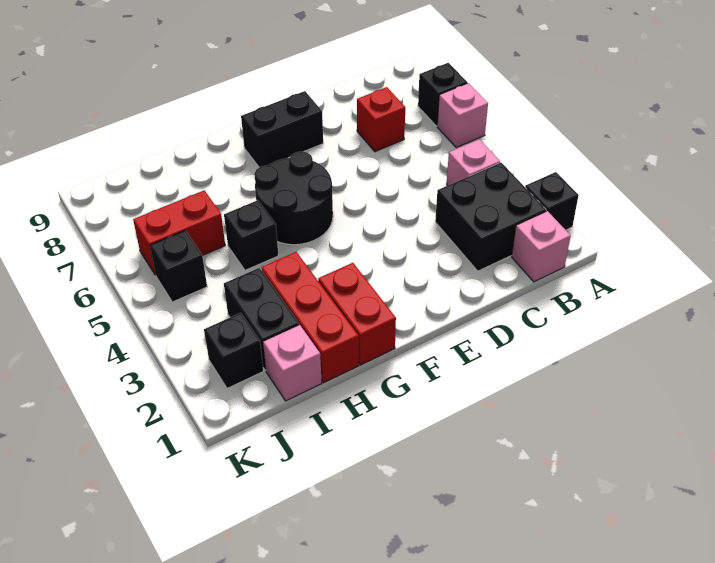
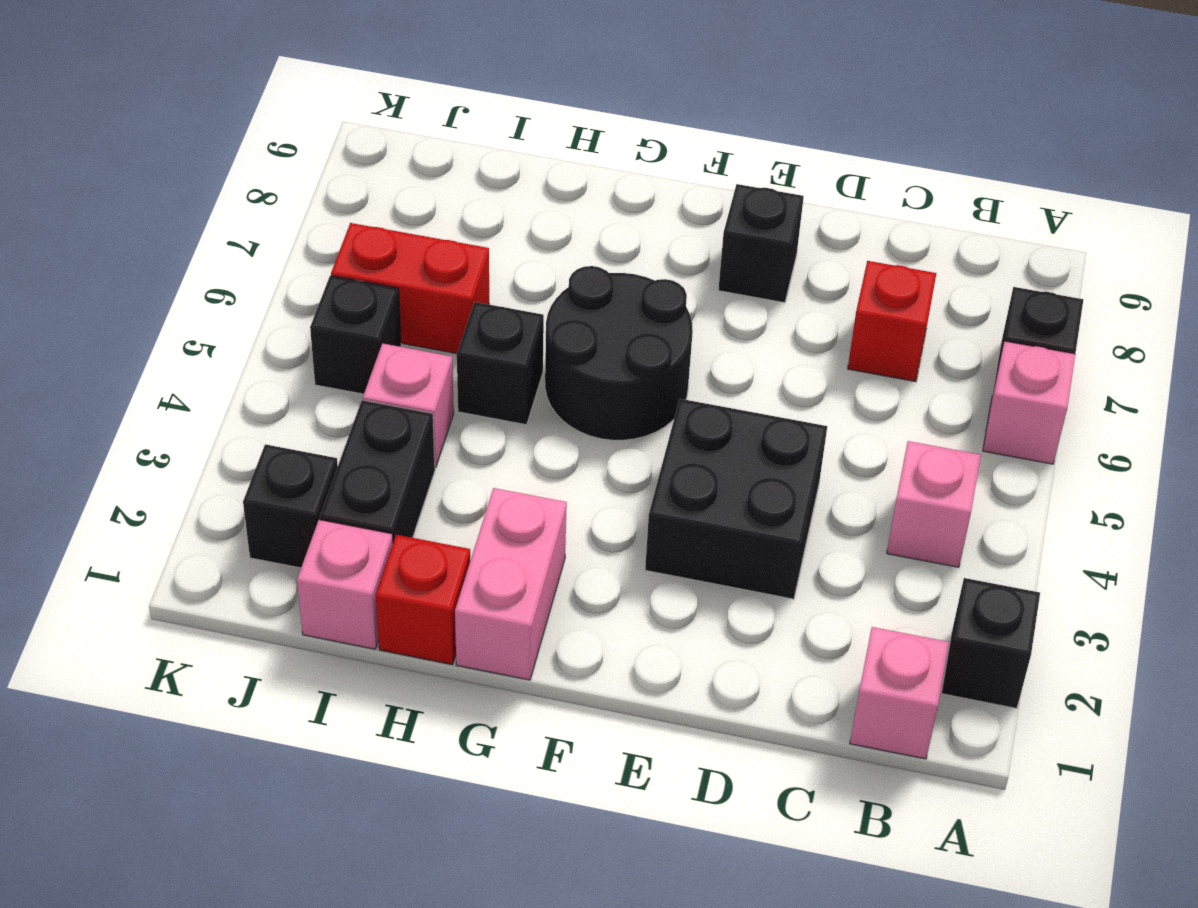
black brick B2:C3 level 1 -> black brick D3:E4 level 1
black brick E8:F8 level 1 -> black brick E8 level 1
red brick G1:G2 level 1 -> pink brick G1:G2 level 1
red brick H1:H3 level 1 -> red brick H1 level 1
none -> pink brick I4 level 1

